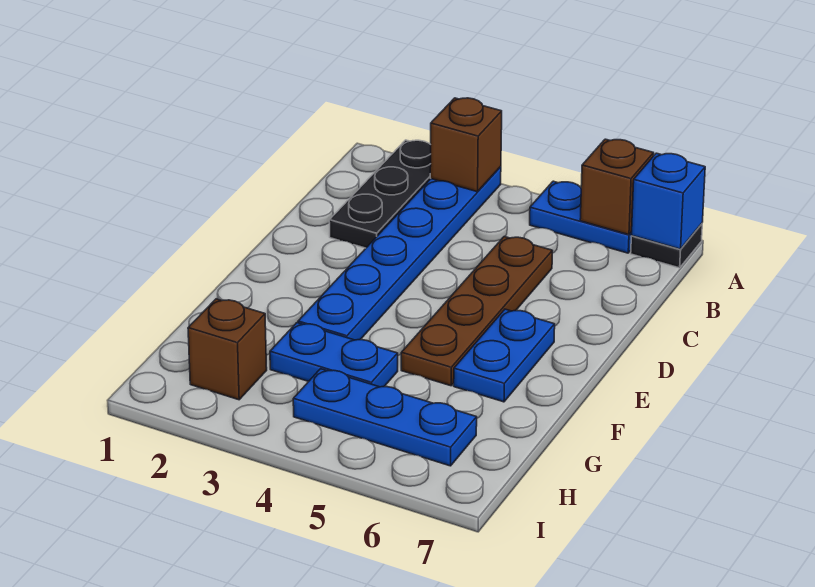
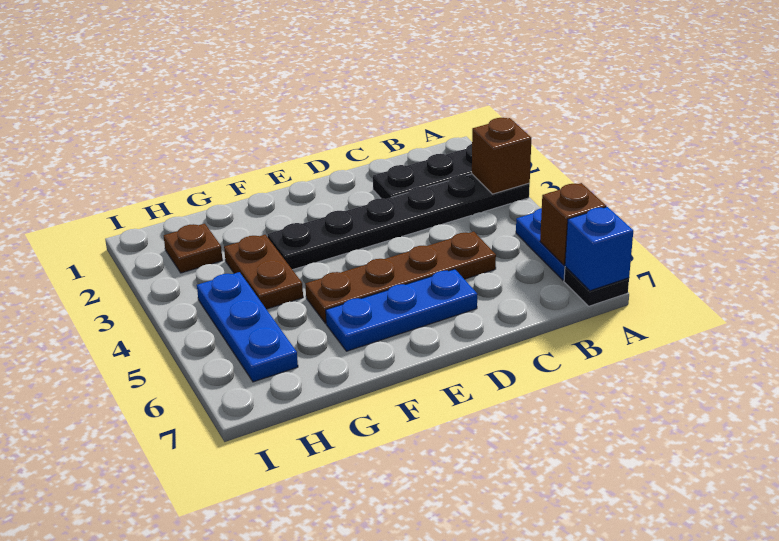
blue plate A3:F3 level 1 -> black plate A3:F3 level 1
blue plate E6:F6 level 1 -> blue plate D6:F6 level 1
blue plate G3:G4 level 1 -> brown plate G3:G4 level 1
brown brick H2 level 1 -> brown plate H2 level 1

